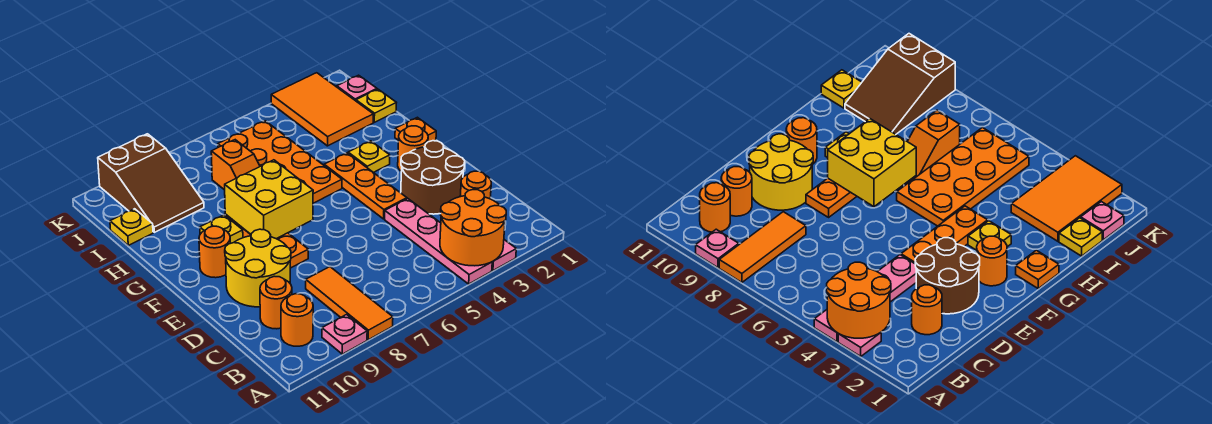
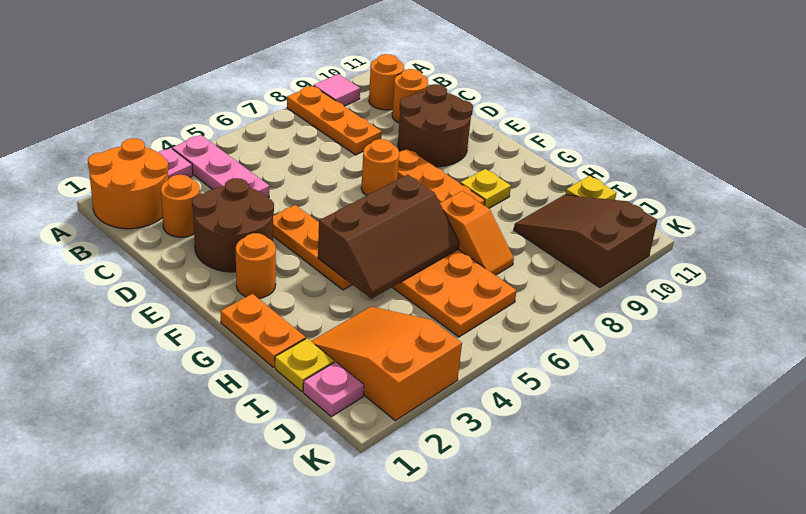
orange round brick A3:B4 level 2 -> orange round brick A1:B2 level 1
pink plate A4:D4 level 1 -> pink plate A4:C4 level 1
orange tile A8:C8 level 1 -> orange plate A8:C8 level 1
pink plate A9 level 1 -> pink tile A9 level 1
yellow round brick D9:E10 level 1 -> brown round brick D9:E10 level 1
yellow brick F7:G8 level 2 -> none
orange round brick F10 level 1 -> orange round brick E7 level 1
orange plate G1 level 1 -> orange plate G1:H1 level 1
yellow plate G3 level 1 -> none
none -> brown slope G4:H6 level 2 top G
orange slope H7:I7 level 1 top I -> orange slope H7:I7 level 1 top H
orange tile I2:K3 level 1 -> orange slope I2:K3 level 1 top K

